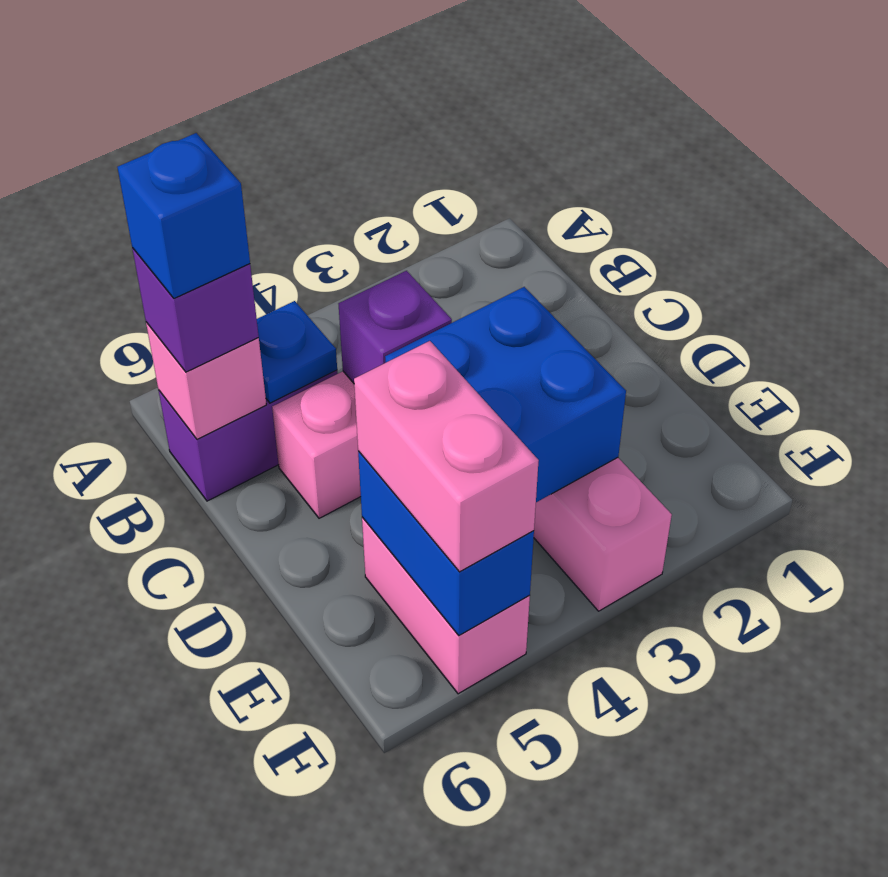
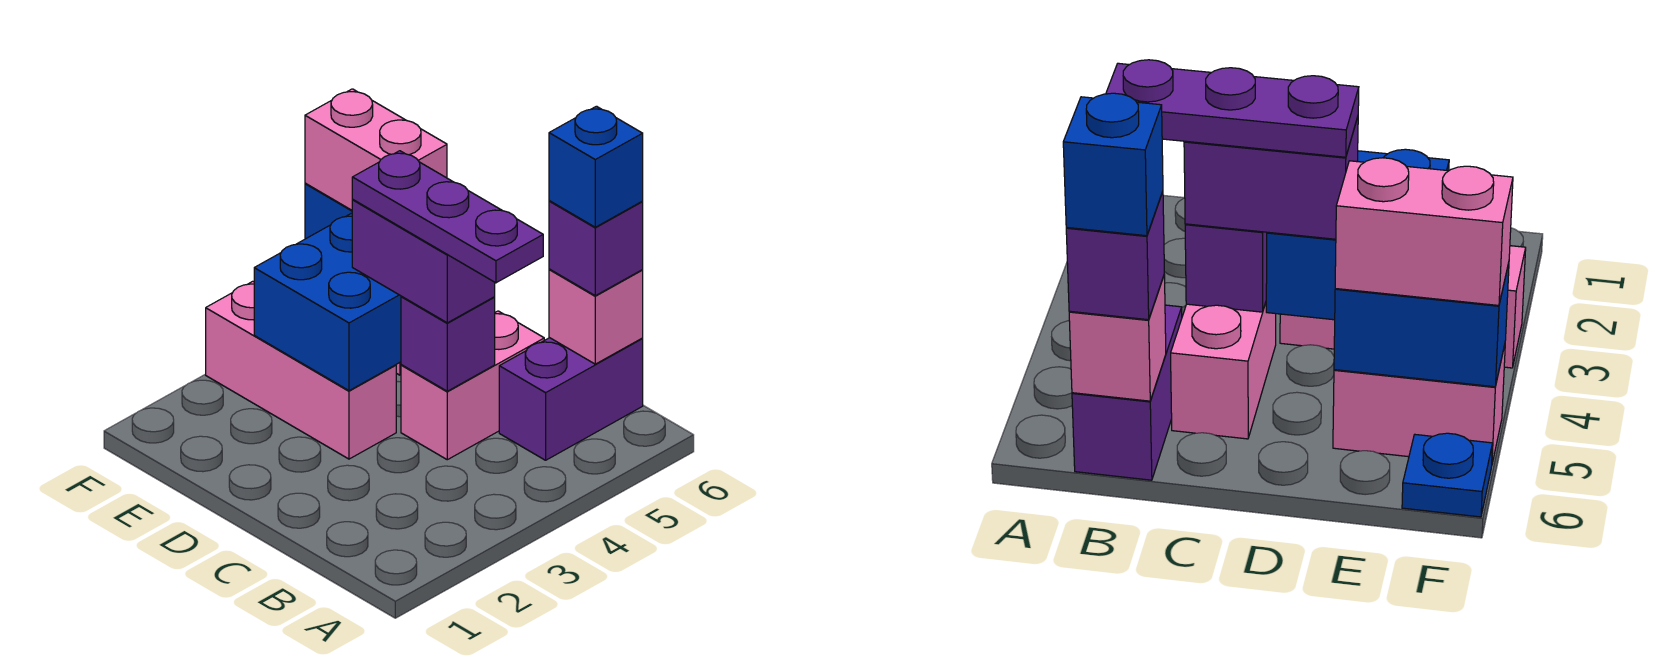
none -> purple plate B4:D4 level 4
blue plate B5 level 2 -> blue plate F6 level 1
none -> purple brick C4:D4 level 3

